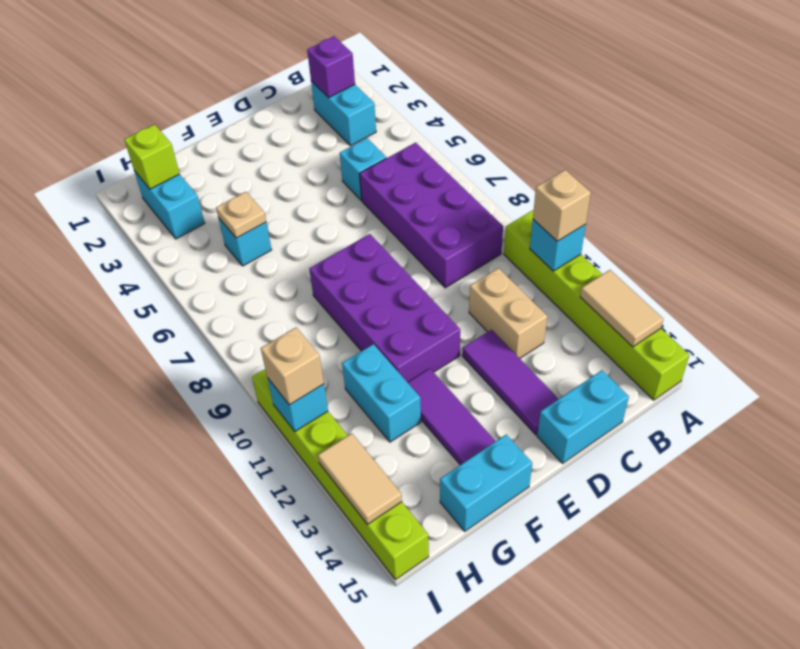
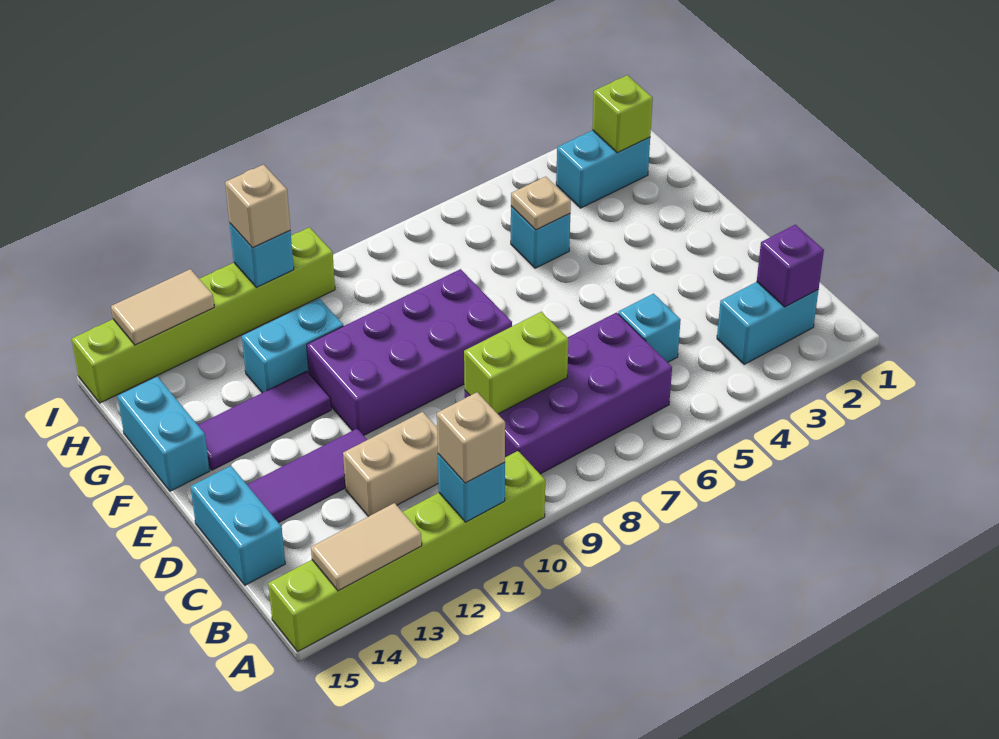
none -> lime brick C8:C9 level 2

